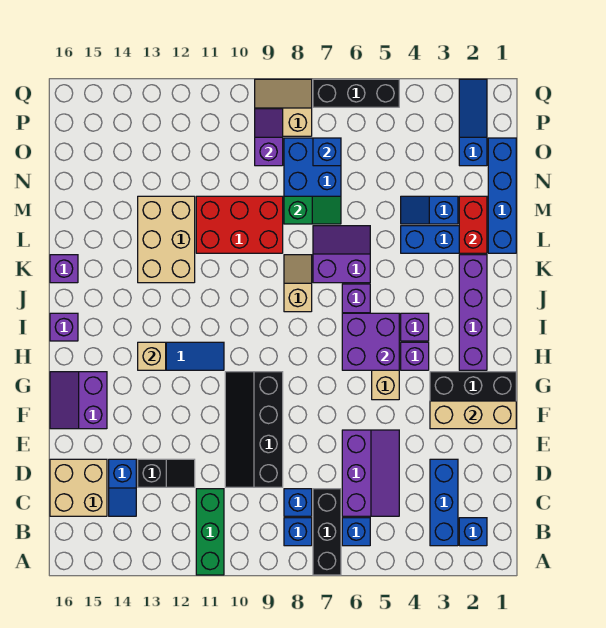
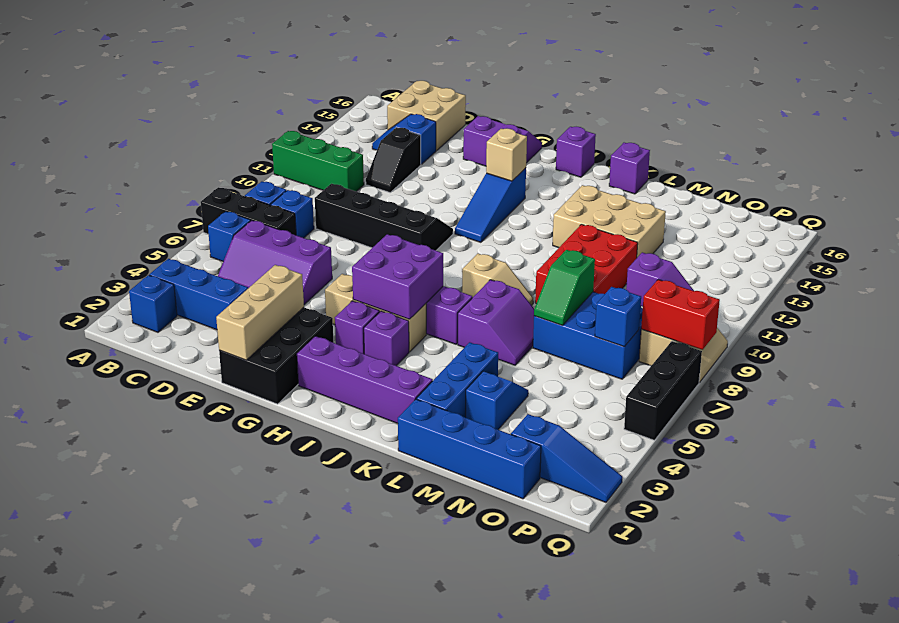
red brick L2:M2 level 2 -> red brick P8:Q8 level 2

